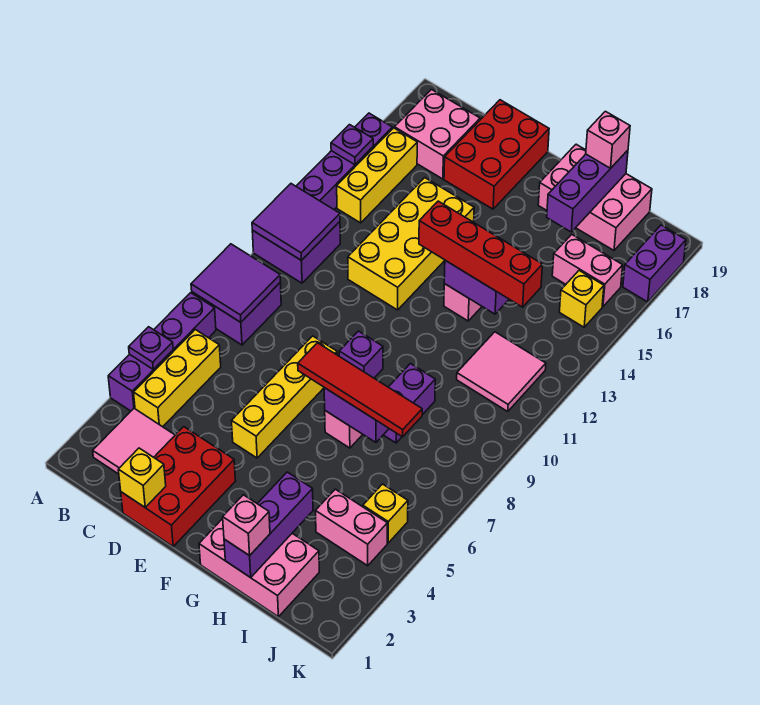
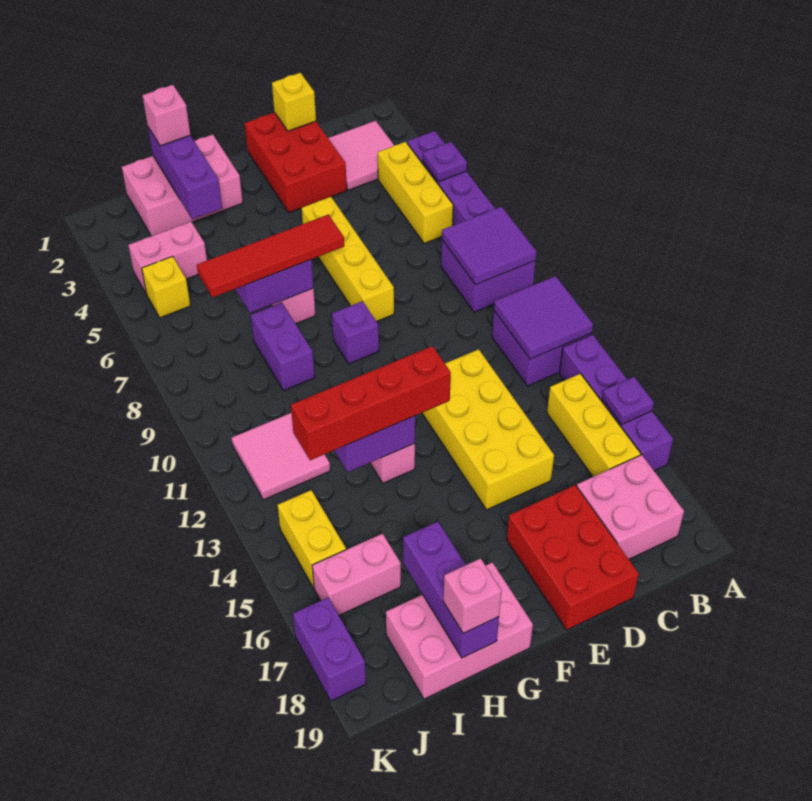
yellow brick J15 level 1 -> yellow brick J14:J15 level 1

